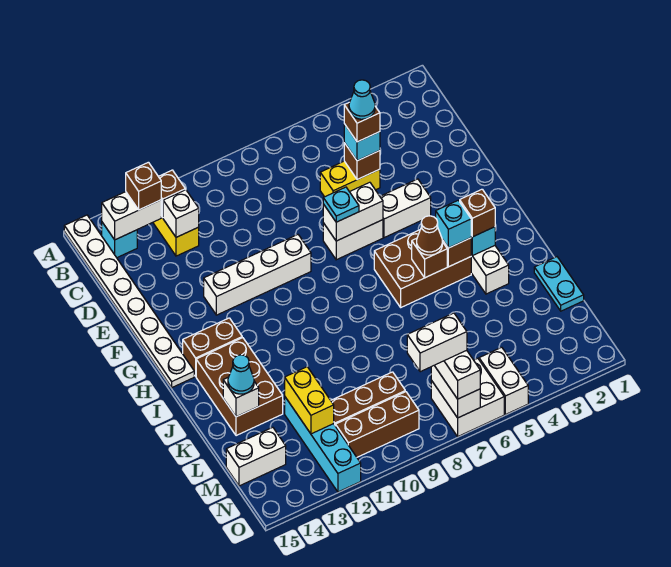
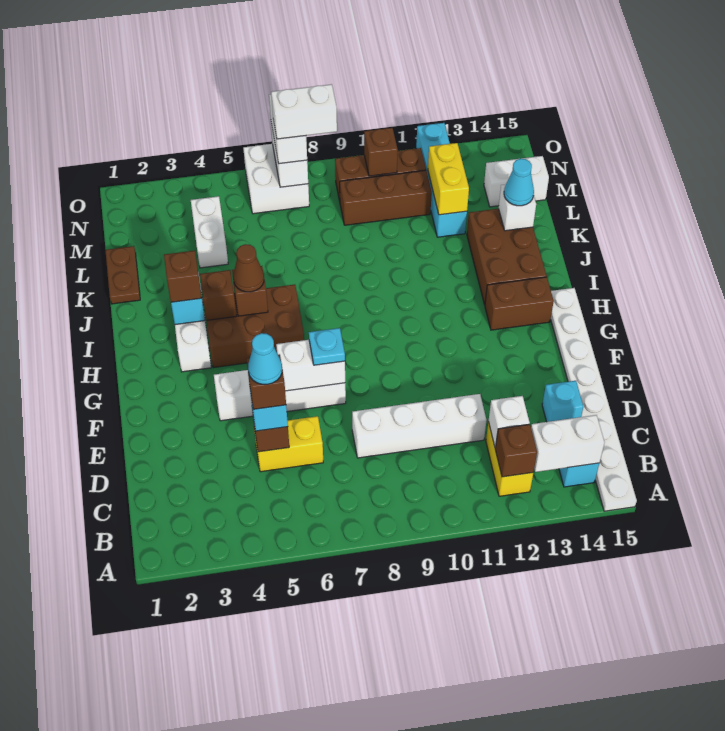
brown brick B13 level 3 -> brown brick N10 level 2
white brick F9:F12 level 1 -> white brick D8:D11 level 1
cyan brick I4 level 3 -> cyan brick D14 level 1
cyan plate K1:L1 level 1 -> brown plate K1:L1 level 1
white brick N5:O5 level 1 -> white brick L4:M4 level 1

